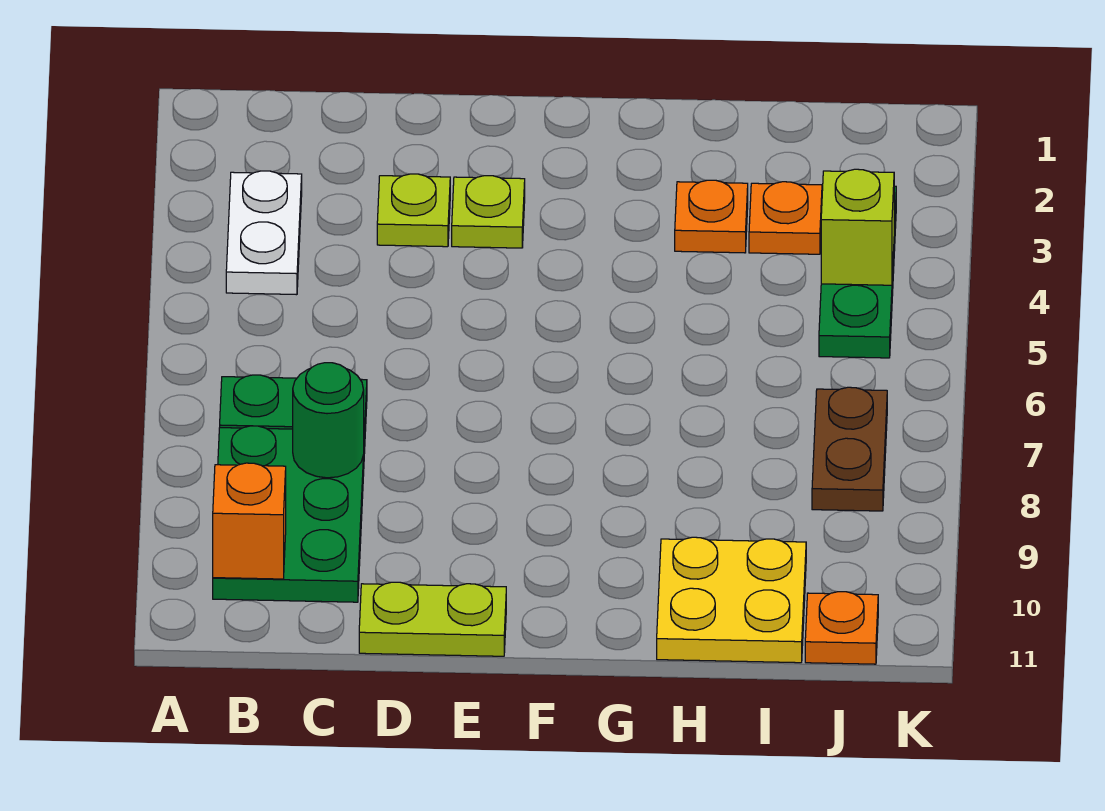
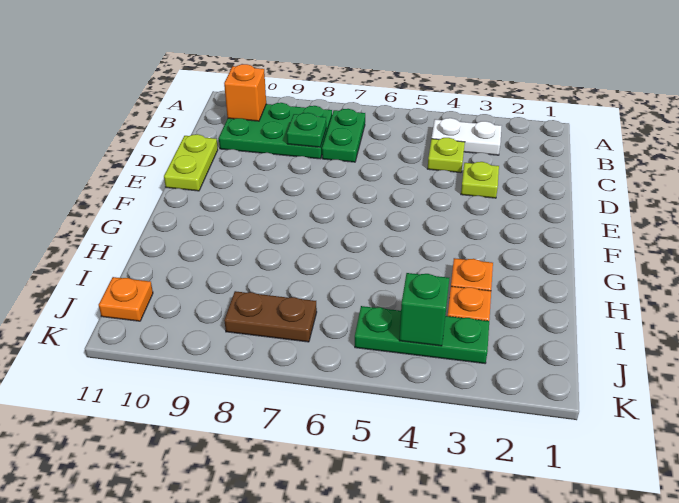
green round brick C8 level 2 -> green plate C8 level 2
lime plate E3 level 1 -> lime plate C4 level 1
yellow plate H10:I11 level 1 -> none
lime brick J4 level 2 -> green brick J4 level 2

